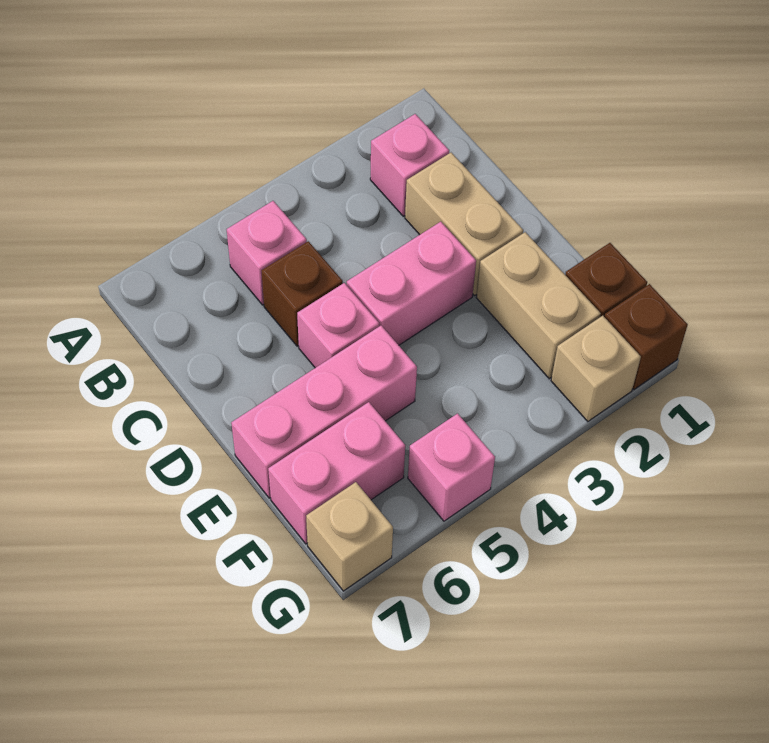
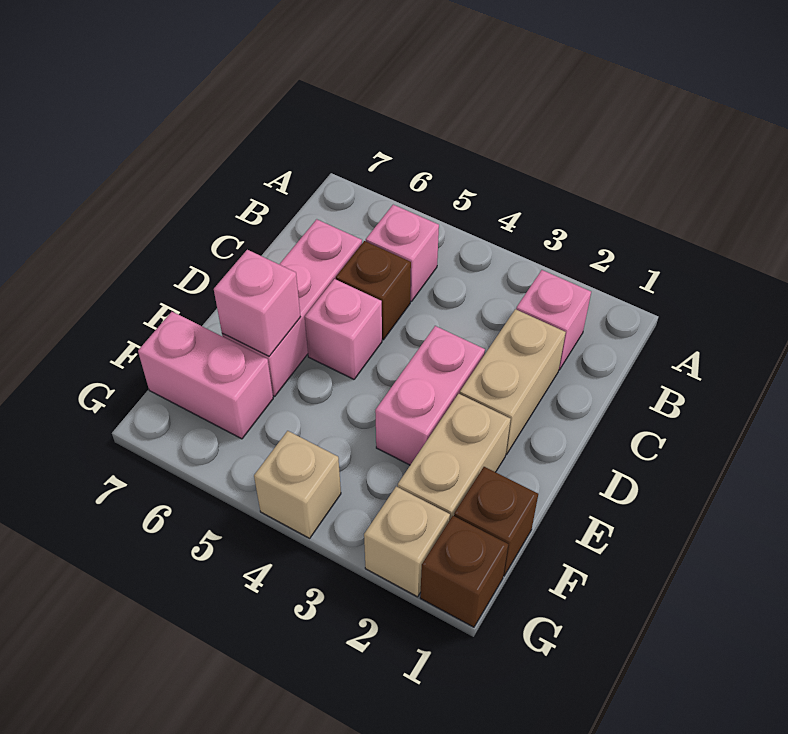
pink brick D3:D4 level 1 -> pink brick D3:E3 level 1
pink brick E5:E7 level 1 -> pink brick C6:E6 level 1
pink brick G5 level 1 -> pink brick E6 level 2
tan brick G7 level 1 -> tan brick G4 level 1

